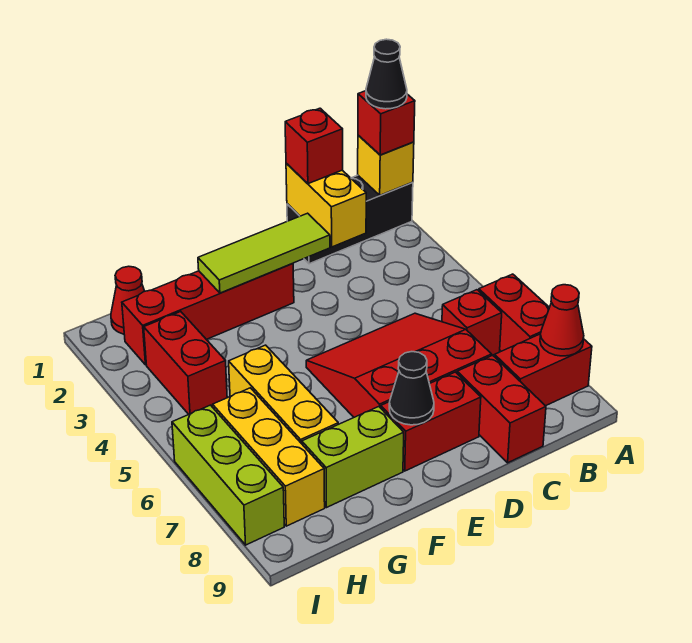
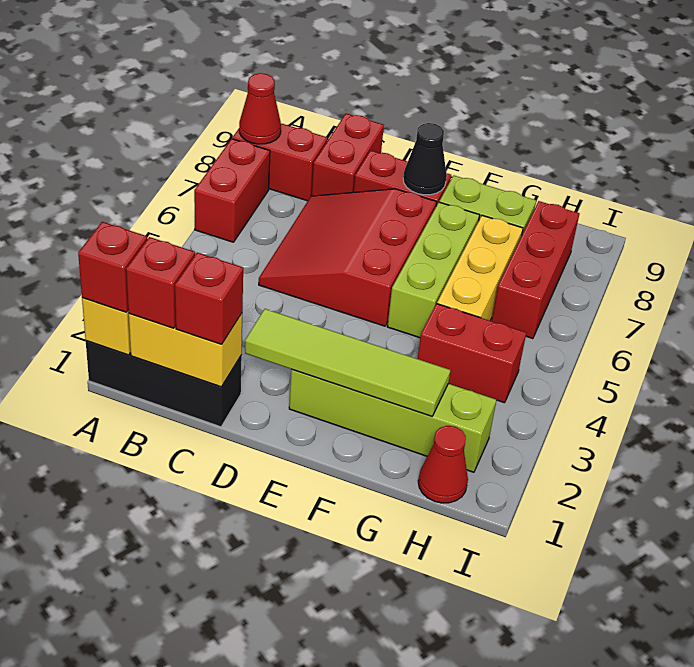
black cone A1 level 4 -> none
red brick B6 level 1 -> red brick B1 level 3
yellow brick C1:C2 level 2 -> yellow brick B1:C1 level 2
red slope C5:E7 level 1 top 7 -> red slope C5:E7 level 1 top E
lime tile D2:F2 level 2 -> lime tile D2:G2 level 2
red brick E2:H2 level 1 -> lime brick E2:H2 level 1
red brick H3:H4 level 1 -> red brick G4:H4 level 1
yellow brick H6:H8 level 1 -> red brick H6:H8 level 1
lime brick I6:I8 level 1 -> lime brick F5:F7 level 1

